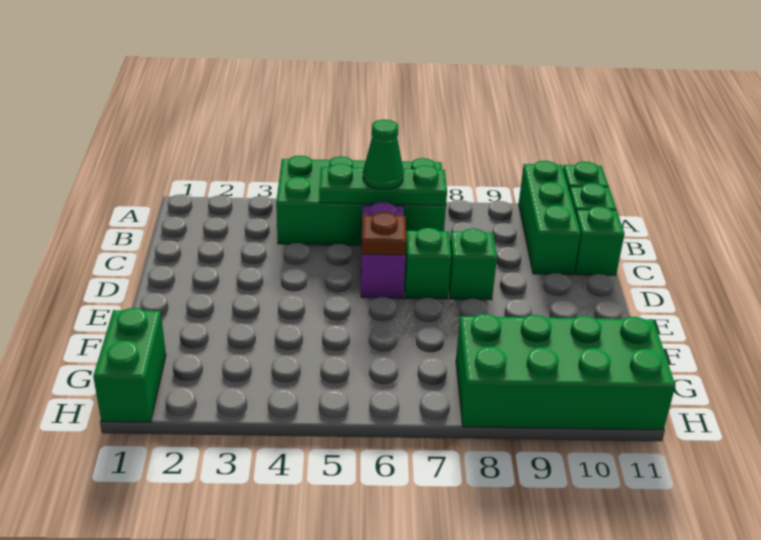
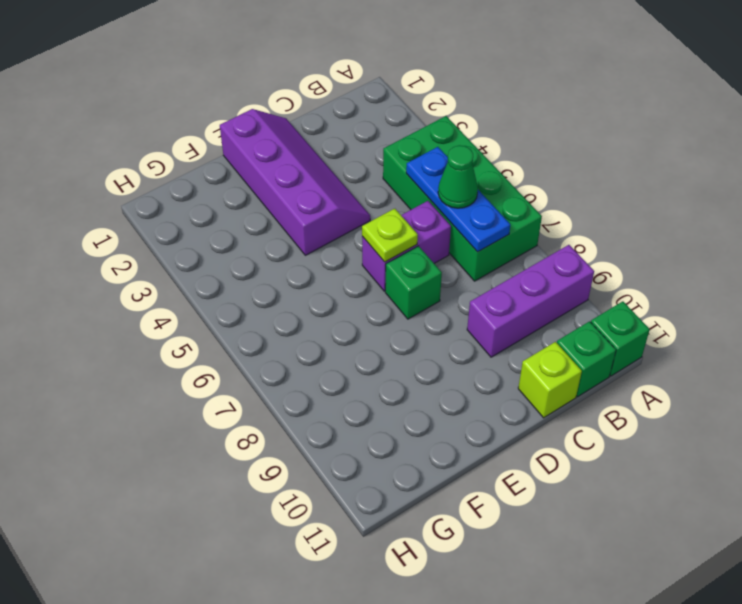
none -> purple brick A9:C9 level 1
green brick A10:C10 level 1 -> none
green plate B5:B7 level 2 -> blue plate B5:B7 level 2
green brick C11 level 1 -> lime brick C11 level 1
none -> purple slope D1:E4 level 1 top E
brown plate D6 level 2 -> lime plate D6 level 2
green brick D8 level 1 -> none
green brick G1:H1 level 1 -> none
green brick G8:H11 level 1 -> none

